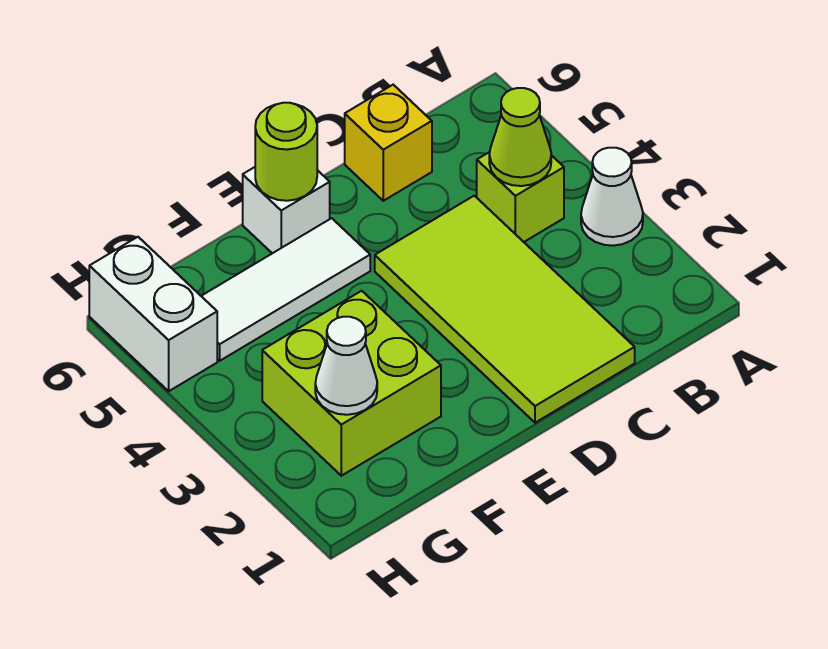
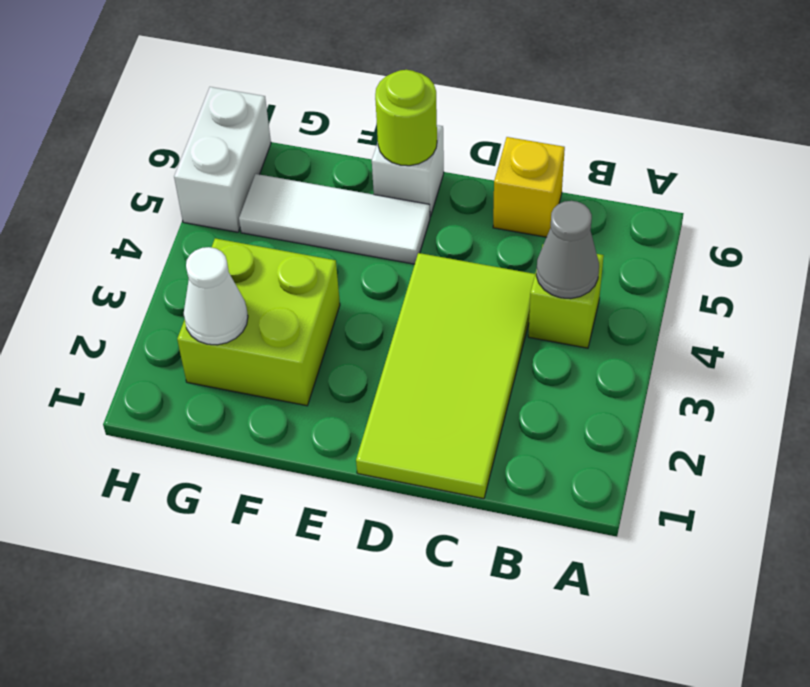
white cone A3 level 1 -> none
lime cone B4 level 2 -> grey cone B4 level 2

